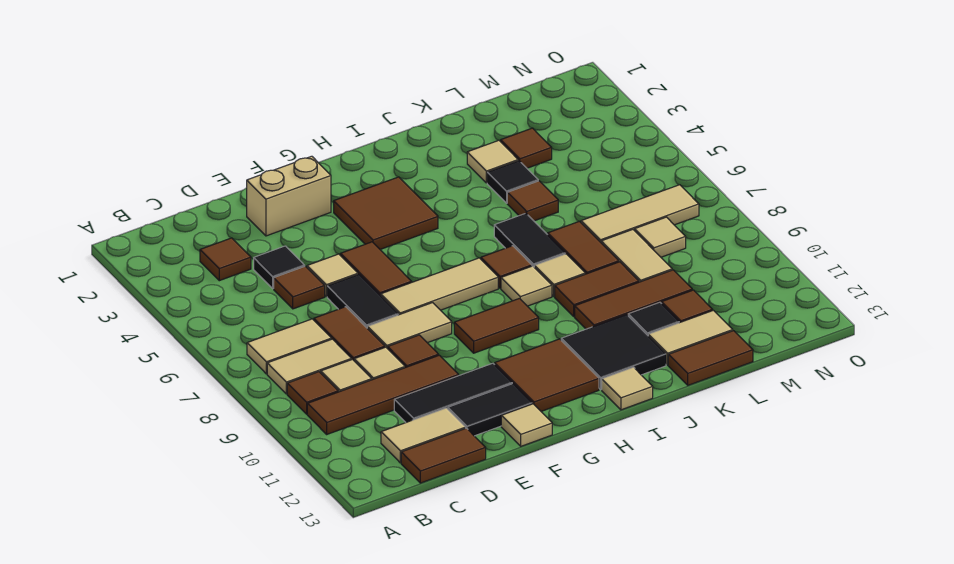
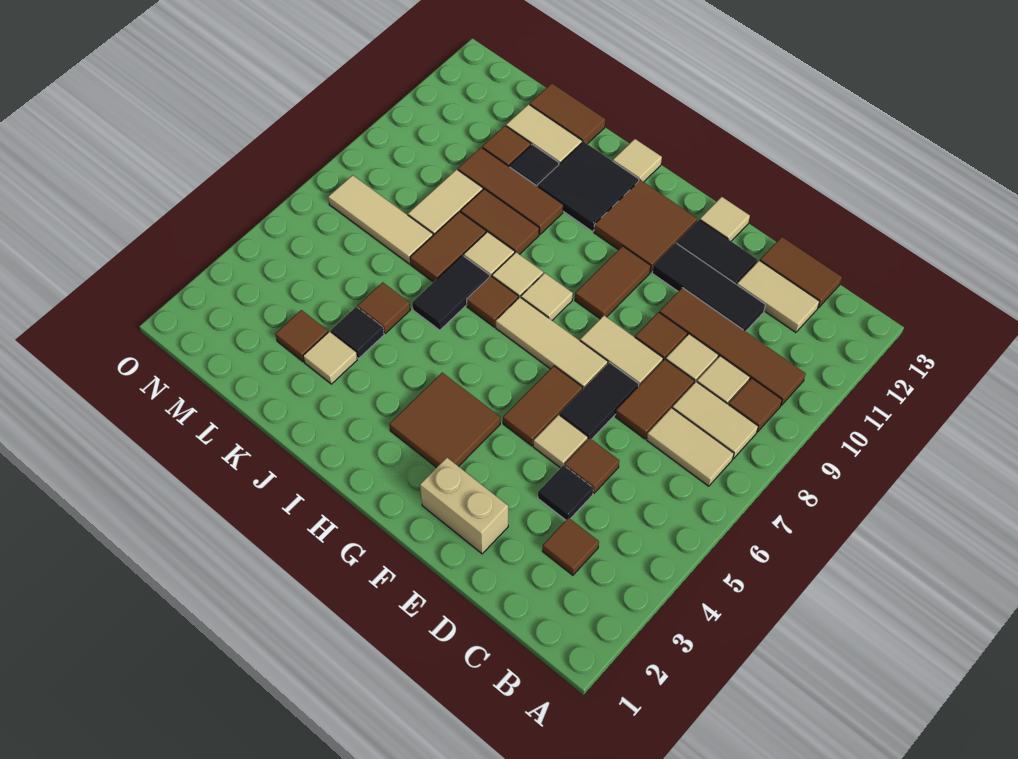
brown tile G9:H9 level 1 -> brown tile G9:G10 level 1
tan tile M8 level 1 -> tan tile H8 level 1

